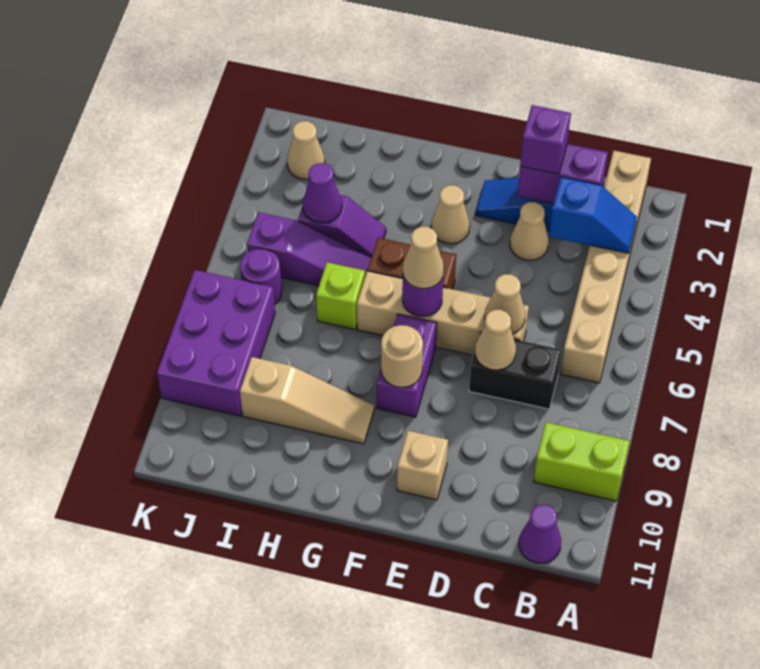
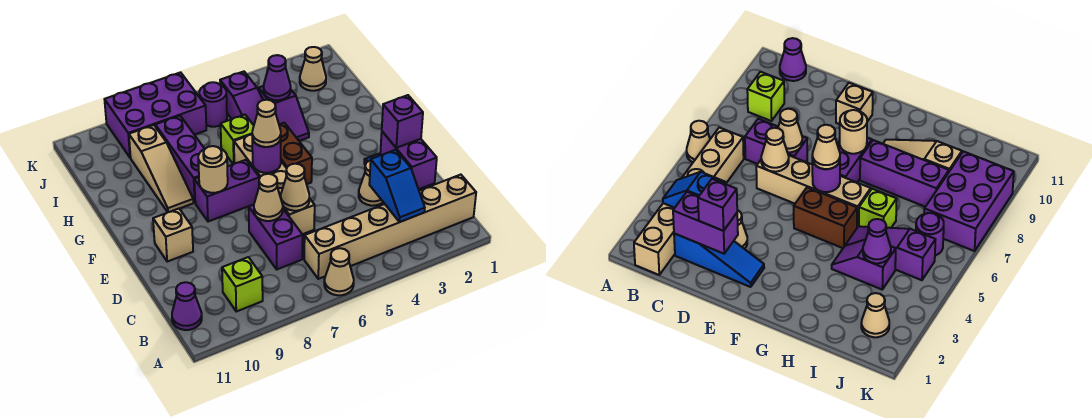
lime brick A9:B9 level 1 -> lime brick B9 level 1
black brick C7:D7 level 1 -> purple brick C7:D7 level 1
tan cone F3 level 1 -> tan cone A6 level 1
none -> purple brick G8:I8 level 1

